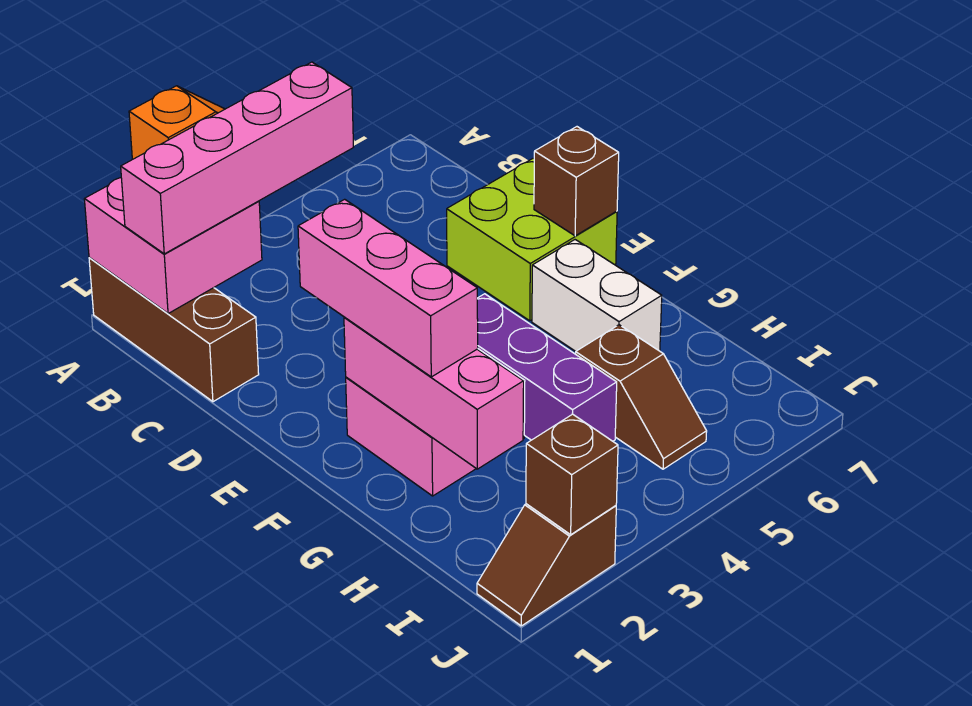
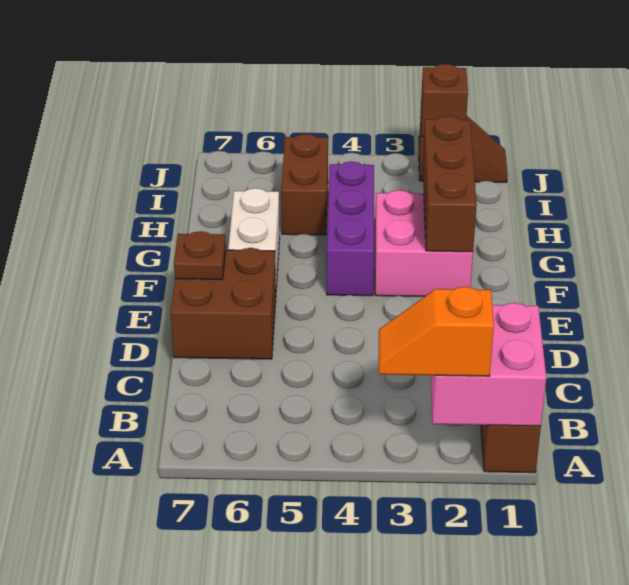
pink brick B1:B4 level 3 -> none
lime brick D6:E7 level 1 -> brown brick D6:E7 level 1
pink brick E2:G2 level 3 -> none
brown brick E7 level 2 -> brown plate E7 level 2
pink brick F2:H2 level 2 -> brown brick F2:H2 level 2
brown slope H5:I5 level 1 top H -> brown brick H5:I5 level 1

